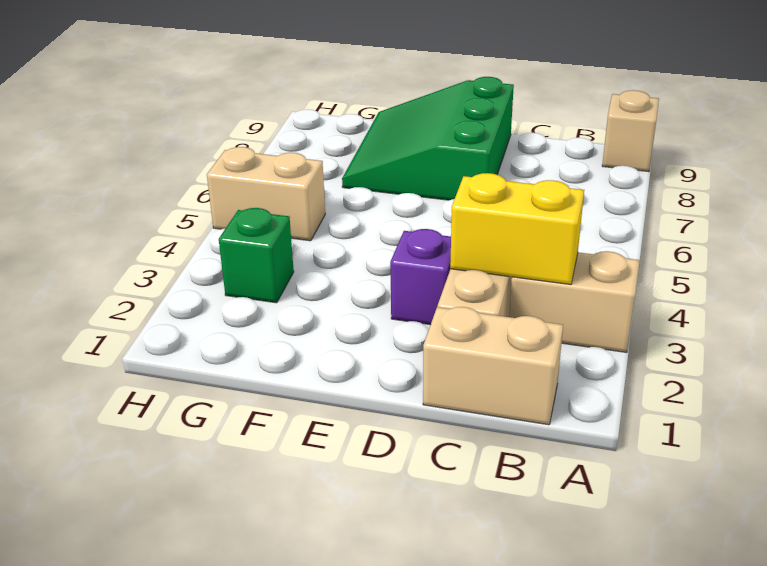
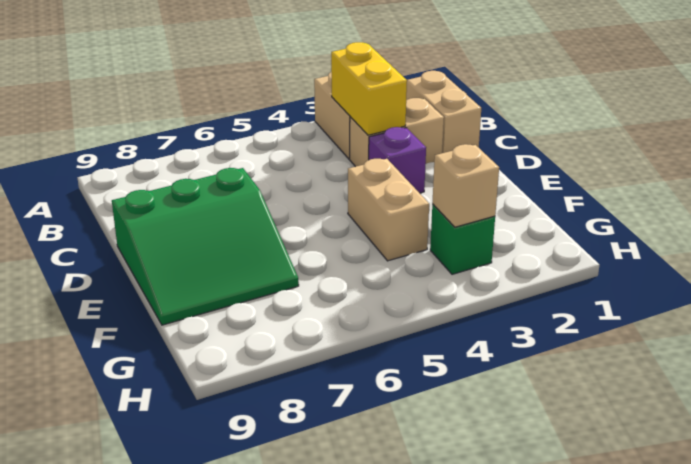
tan brick A9 level 1 -> tan brick G3 level 2
tan brick G5:H5 level 1 -> tan brick E4:F4 level 1

